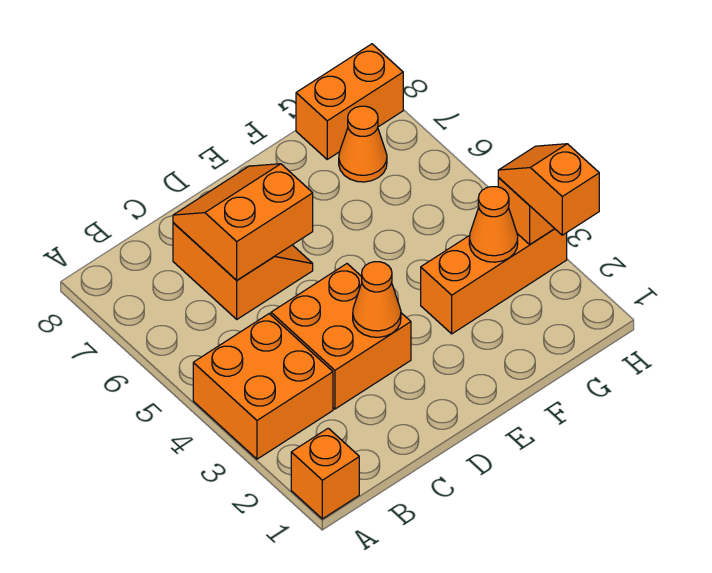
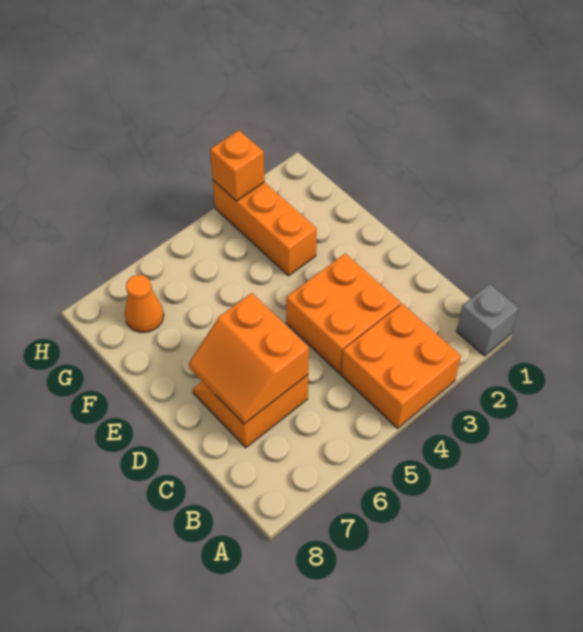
orange brick A1 level 1 -> grey brick A1 level 1
orange cone D3 level 2 -> none
orange cone G3 level 2 -> none
orange brick G8:H8 level 1 -> none
orange slope H2:H3 level 3 top 2 -> none

